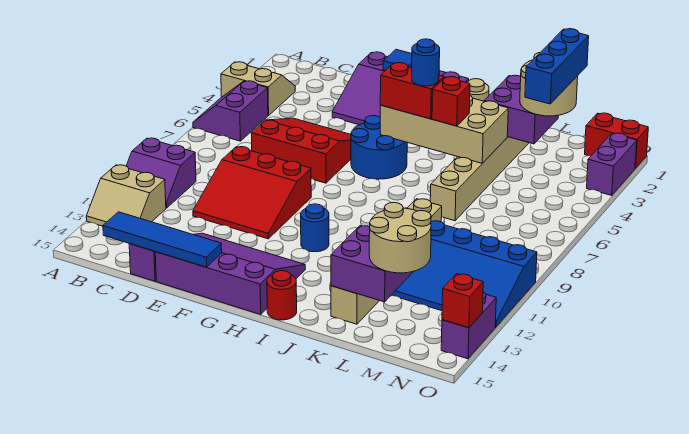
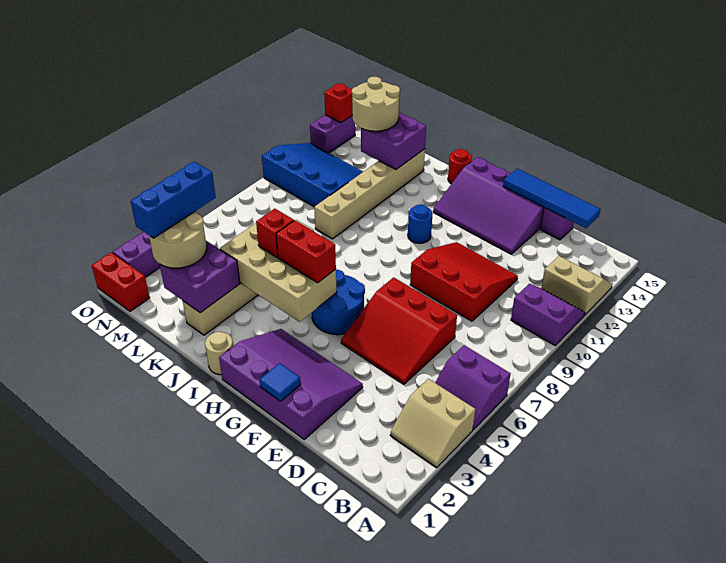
purple slope A5:B6 level 1 top B -> purple slope A5:B6 level 1 top 6
blue round brick I5 level 4 -> none

